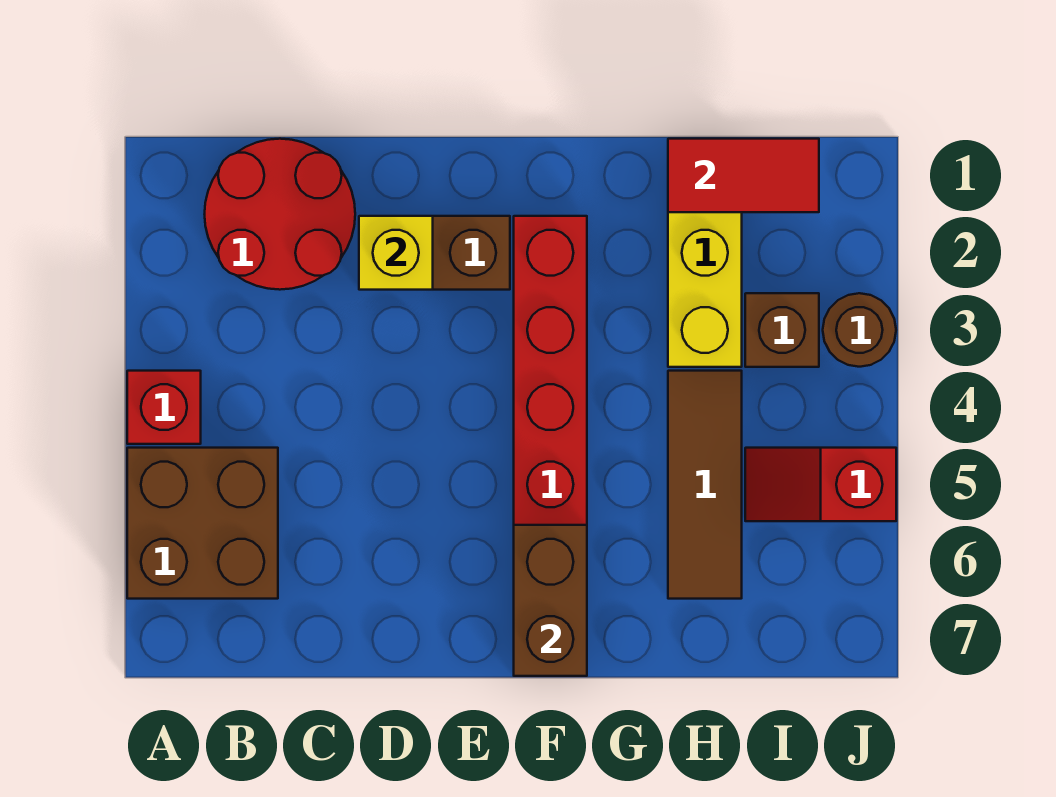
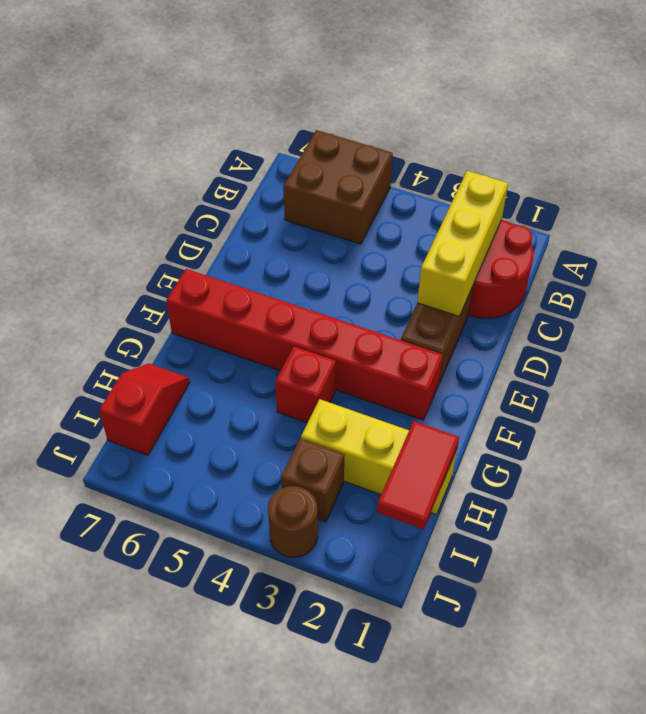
red brick A4 level 1 -> red brick G4 level 1
yellow brick D2 level 2 -> yellow brick B2:D2 level 2
brown brick F6:F7 level 2 -> none
brown tile H4:H6 level 1 -> none
red slope I5:J5 level 1 top J -> red slope H7:I7 level 1 top I

